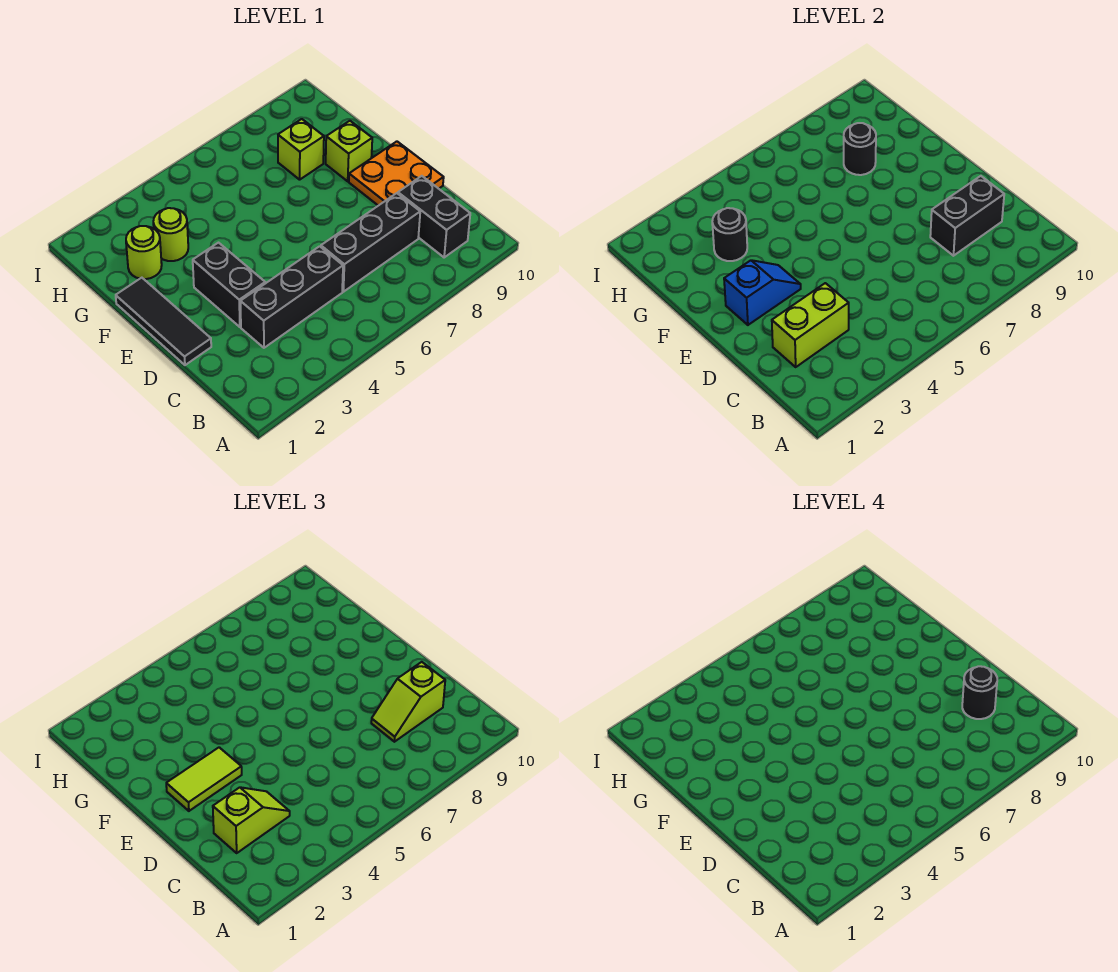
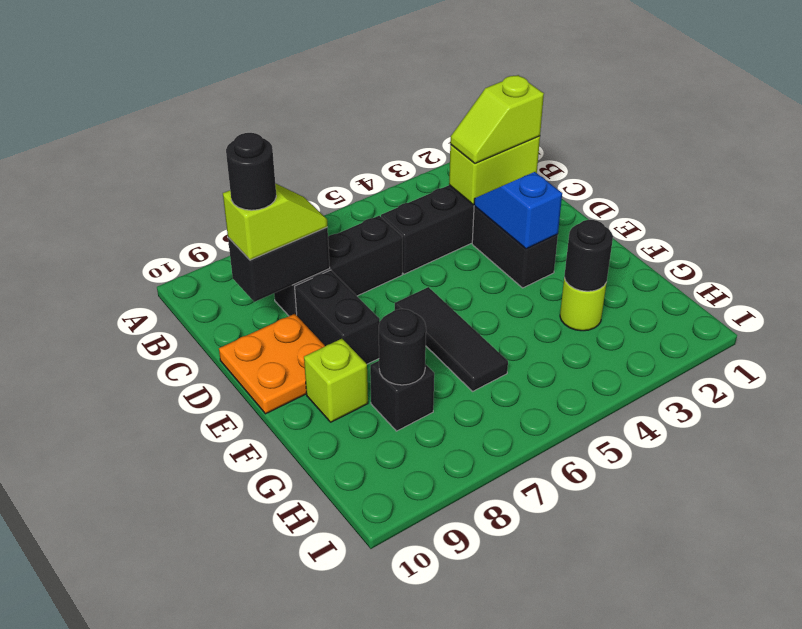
black brick B9:C9 level 1 -> black brick D8:E8 level 1
black tile D1:F1 level 1 -> black tile E6:G6 level 1
blue slope E2:E3 level 2 top 2 -> blue slope D3:E3 level 2 top E
lime tile E2:E3 level 3 -> none
lime round brick G2 level 1 -> none
lime brick G8 level 1 -> black brick G8 level 1

